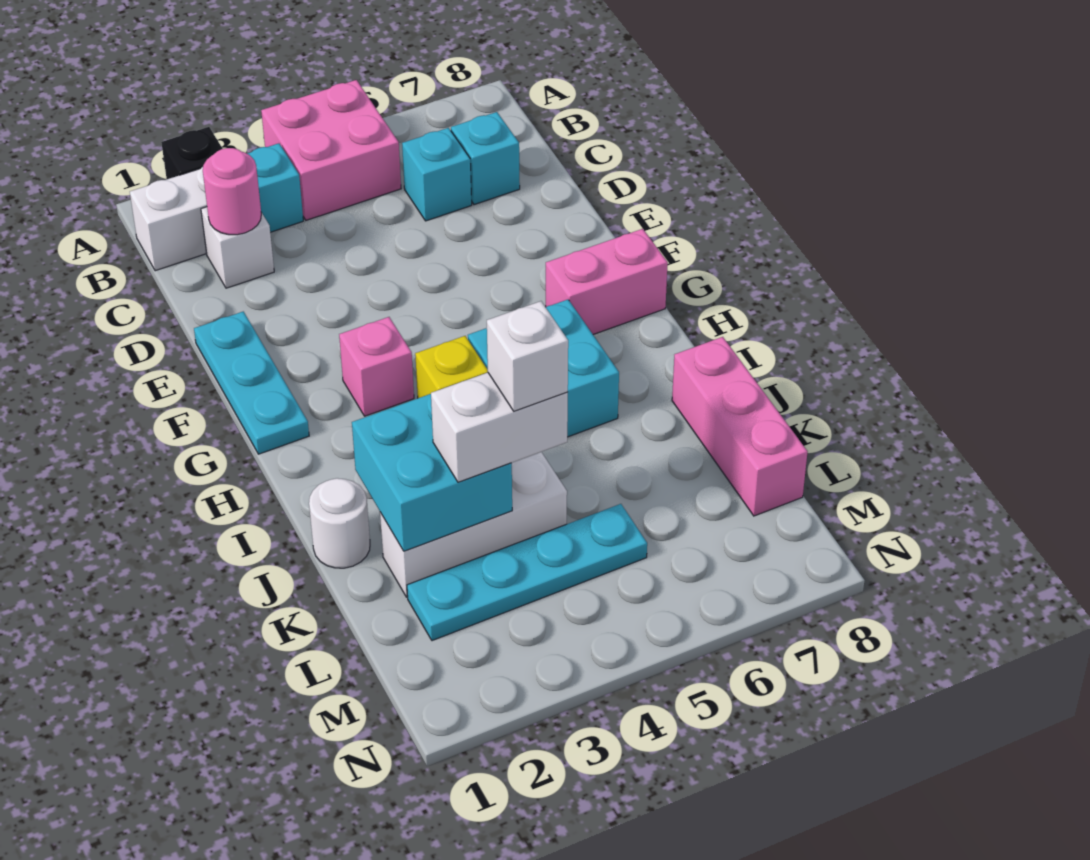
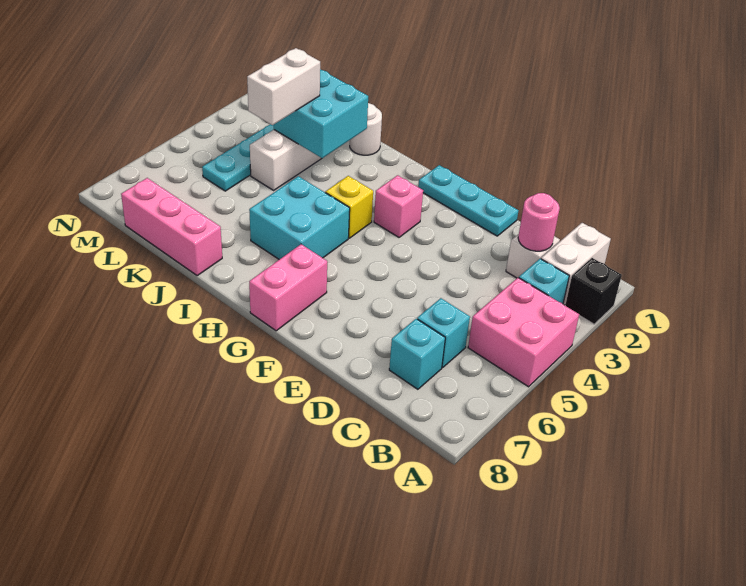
white brick K4 level 4 -> none

